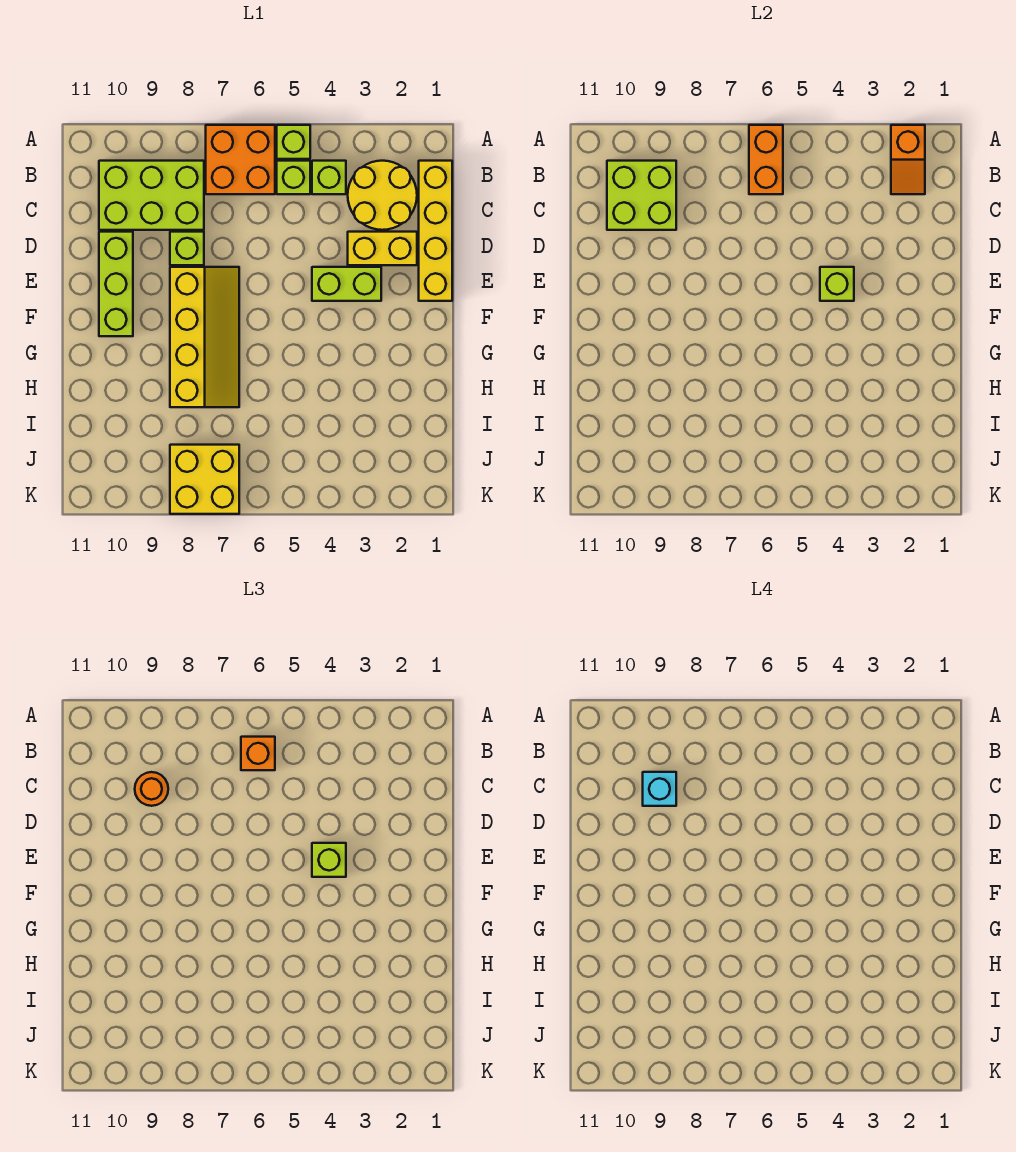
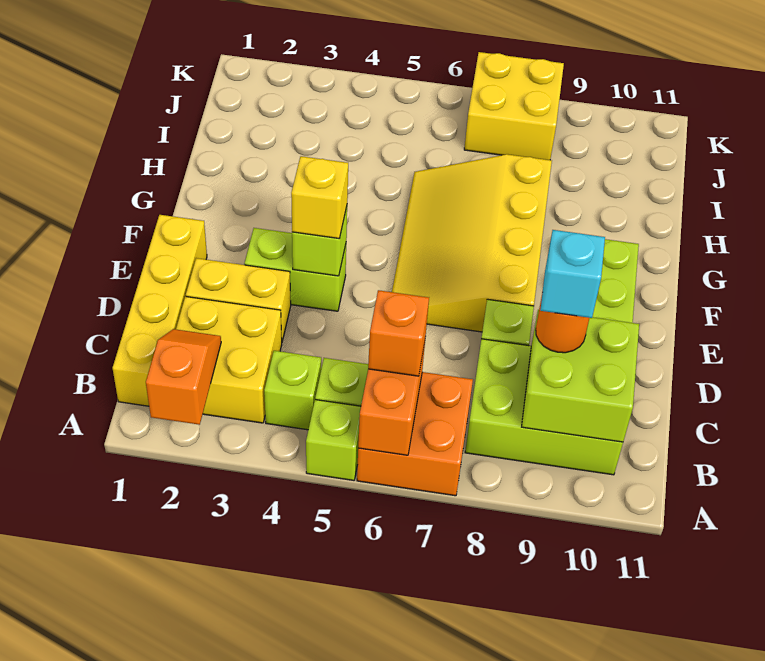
yellow round brick B2:C3 level 1 -> yellow brick B2:C3 level 1
lime brick E4 level 3 -> yellow brick E4 level 3
yellow slope E7:H8 level 1 top 8 -> yellow slope E6:H8 level 1 top 8

